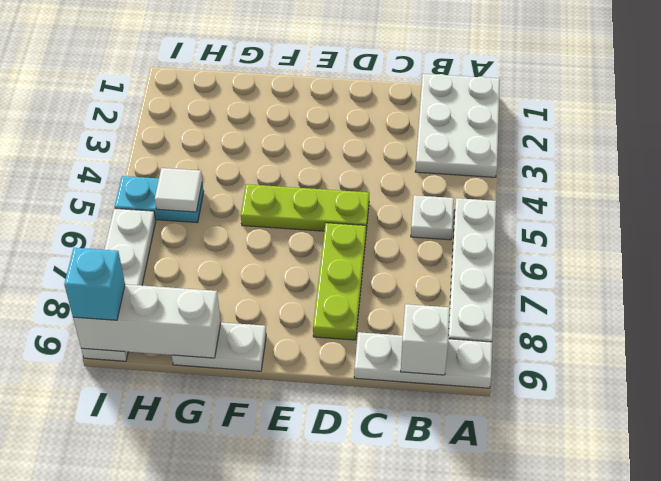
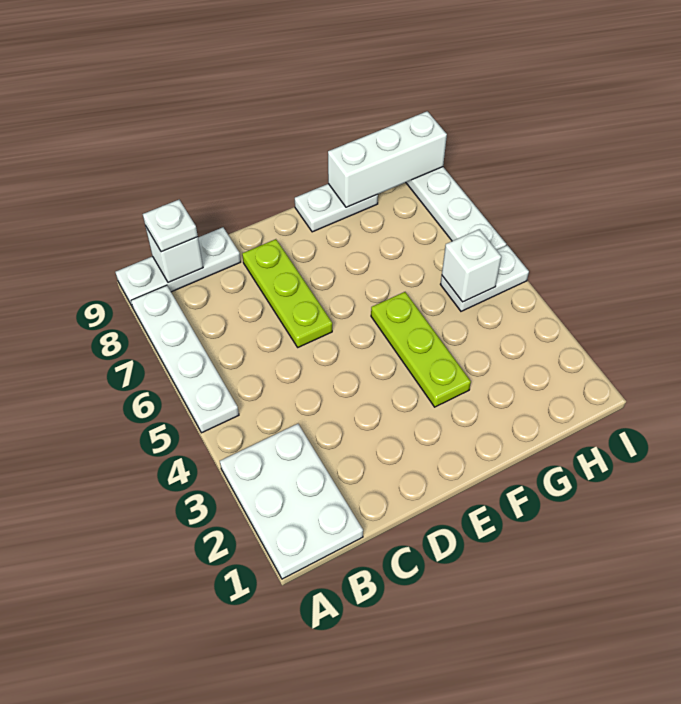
white plate B5 level 1 -> white plate B9 level 3
lime plate D5:F5 level 1 -> lime plate F3:F5 level 1
cyan plate H5:I5 level 1 -> white plate H5:I5 level 1
white tile H5 level 2 -> white brick H5 level 2
cyan brick I9 level 3 -> none

